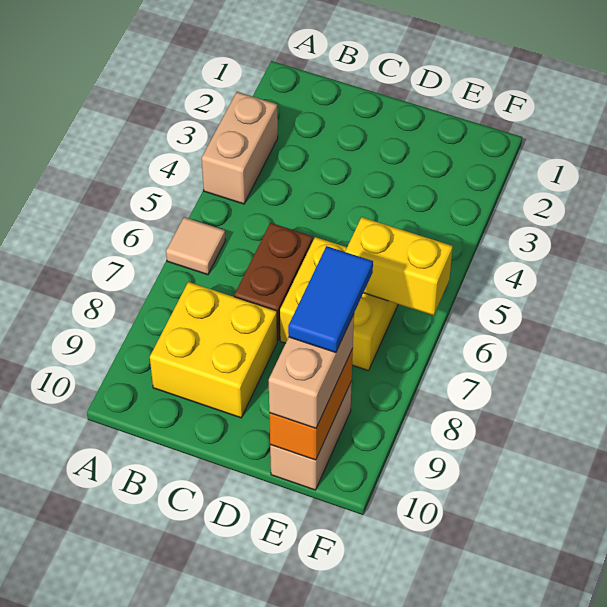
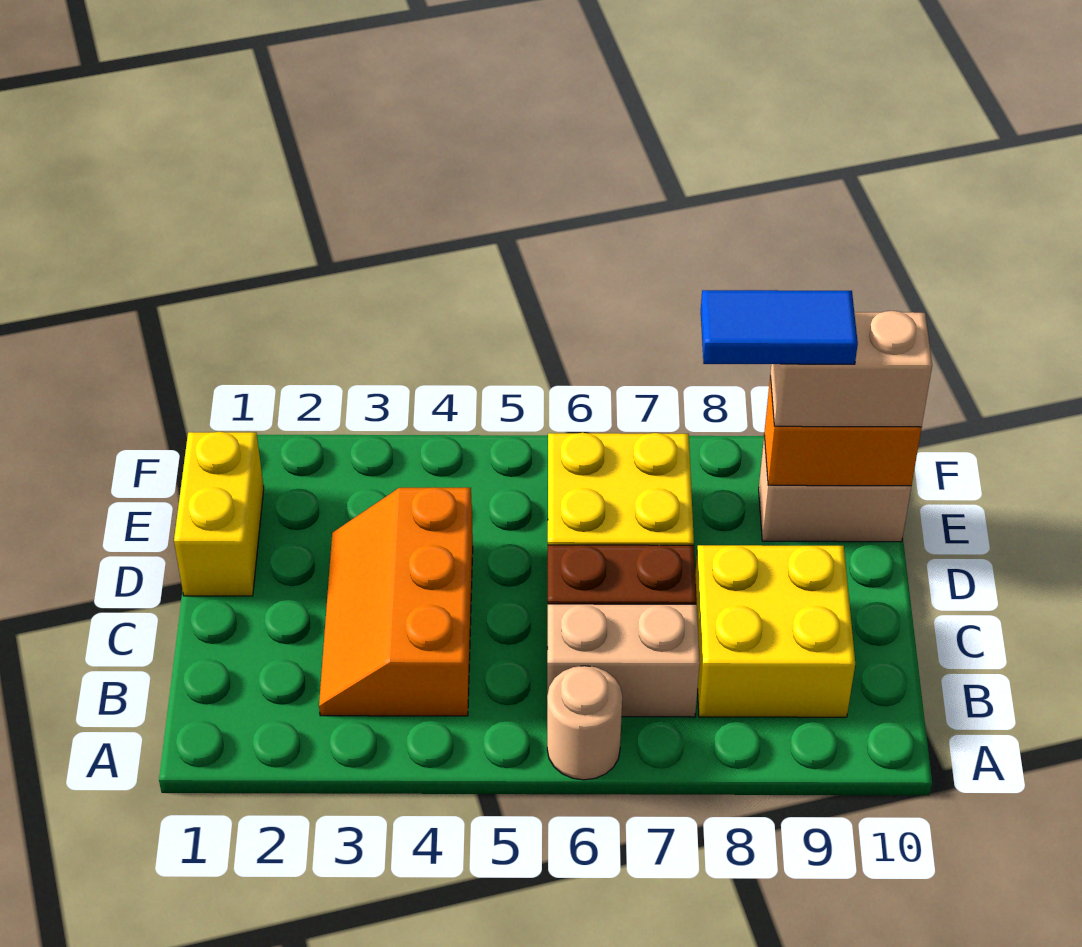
tan brick A3:A4 level 1 -> tan brick B6:B7 level 1
tan tile A6 level 1 -> tan round brick A6 level 1
none -> orange slope B3:D4 level 1 top 4
yellow brick E6:F6 level 2 -> yellow brick D1:E1 level 1

